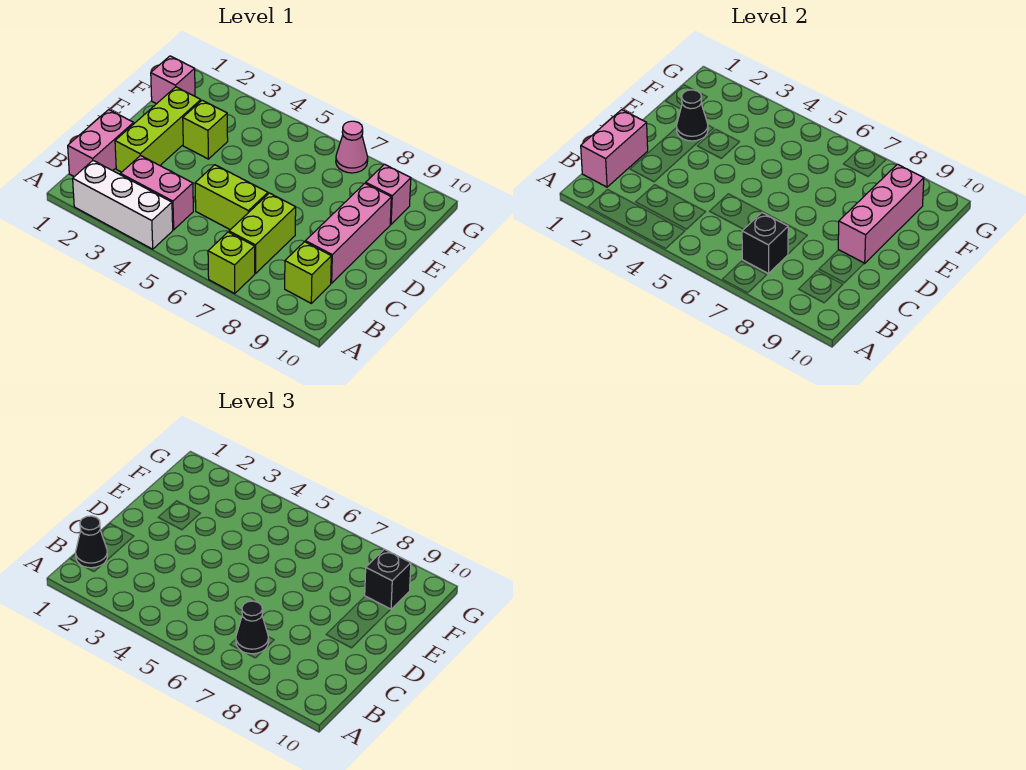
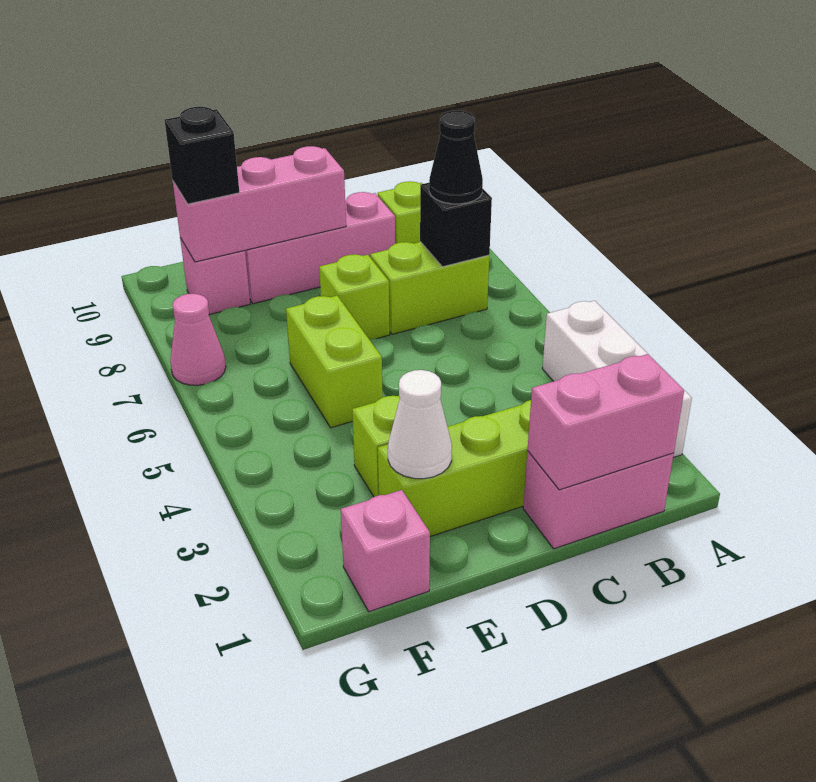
lime brick A7 level 1 -> lime brick D7 level 1
black cone B1 level 3 -> none
pink brick B3:B4 level 1 -> none
lime brick C5:C6 level 1 -> lime brick E5:E6 level 1
black cone E2 level 2 -> white cone E2 level 2

